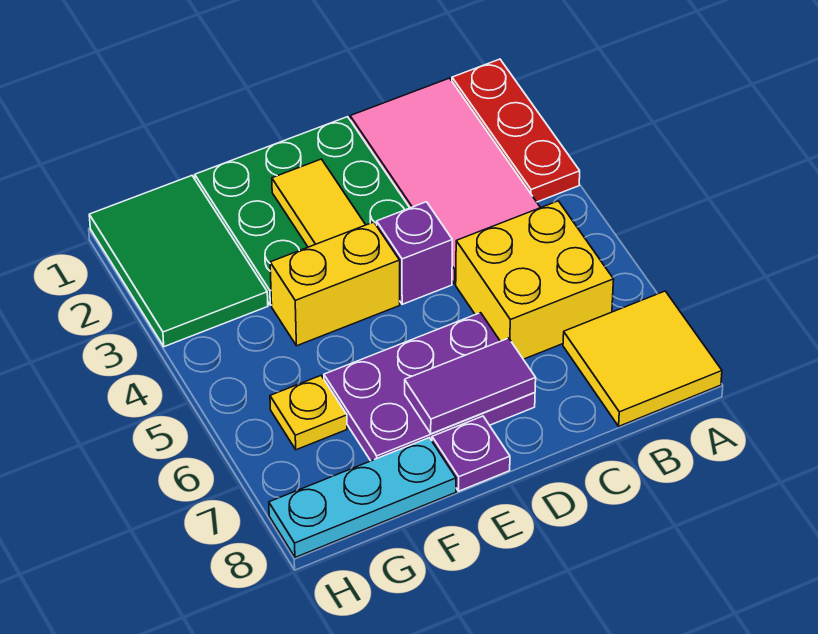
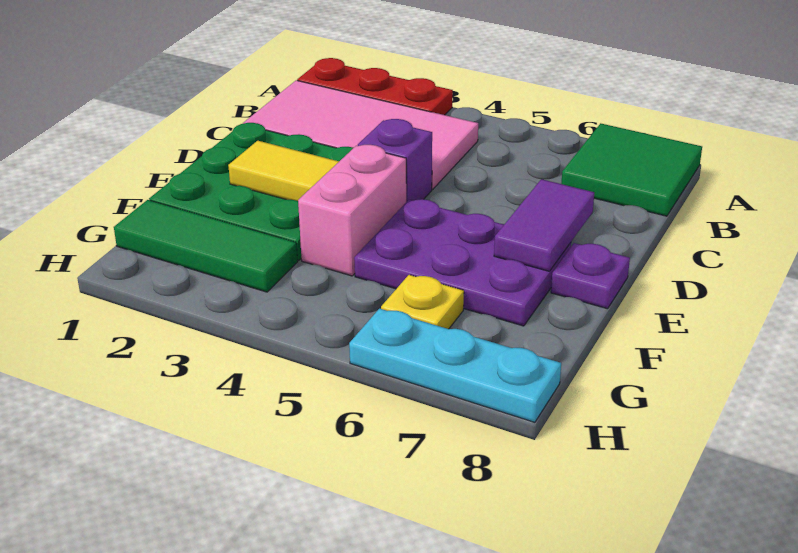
yellow tile A7:B8 level 1 -> green tile A7:B8 level 1
yellow brick B5:C6 level 1 -> none
purple plate D6:F7 level 1 -> purple plate E5:F7 level 1
yellow brick E4:F4 level 1 -> pink brick E4:F4 level 1
cyan plate F8:H8 level 1 -> cyan plate H6:H8 level 1
green tile G1:H3 level 1 -> green tile G1:G3 level 1

